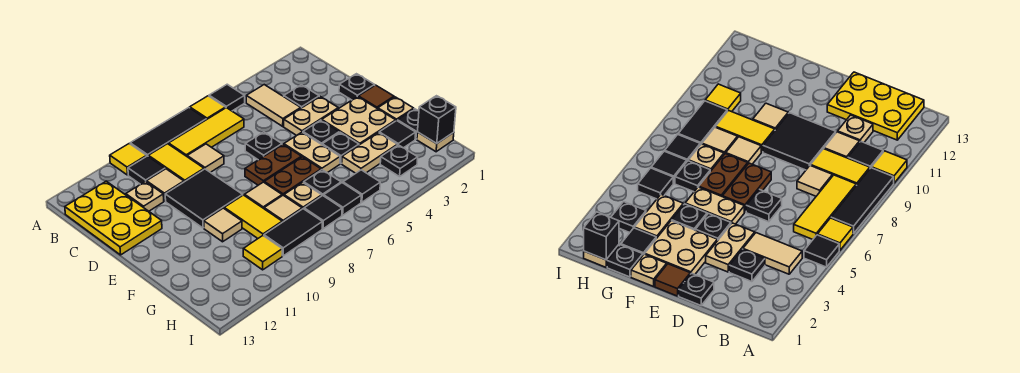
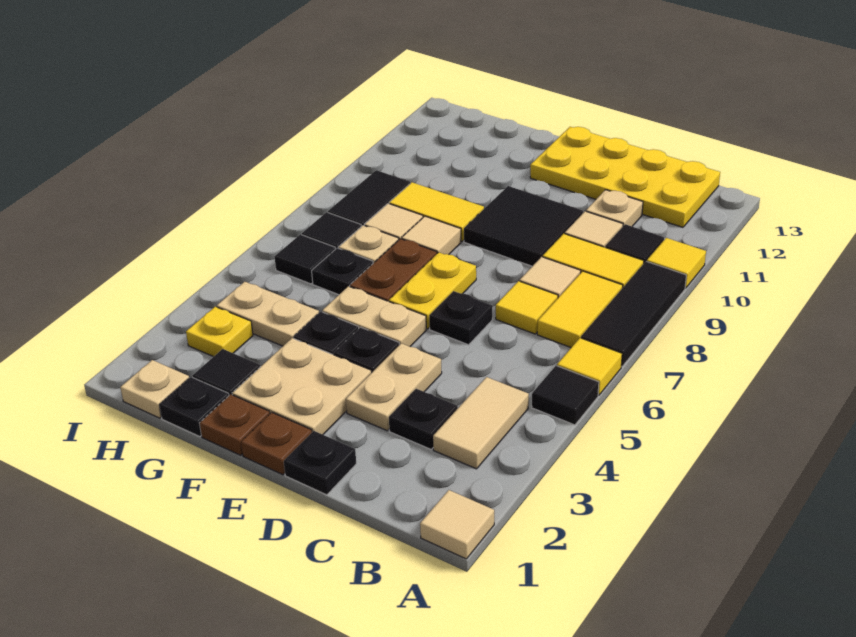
tan tile B4:C4 level 1 -> tan tile B3:B4 level 1
yellow tile B6:B8 level 1 -> yellow tile B7:B8 level 1
yellow plate B12:D13 level 1 -> yellow plate B12:E13 level 1
brown tile E1 level 1 -> brown plate E1 level 1
brown plate E6:E7 level 1 -> yellow plate E6:E7 level 1
tan plate F1 level 1 -> brown plate F1 level 1
tan tile F10 level 1 -> tan tile A1 level 1
tan plate G3:G4 level 1 -> tan plate G4:H4 level 1
black brick H1 level 2 -> none
black plate H3 level 1 -> yellow plate H3 level 1
black tile H5 level 1 -> none
yellow tile H10 level 1 -> yellow tile C7 level 1

